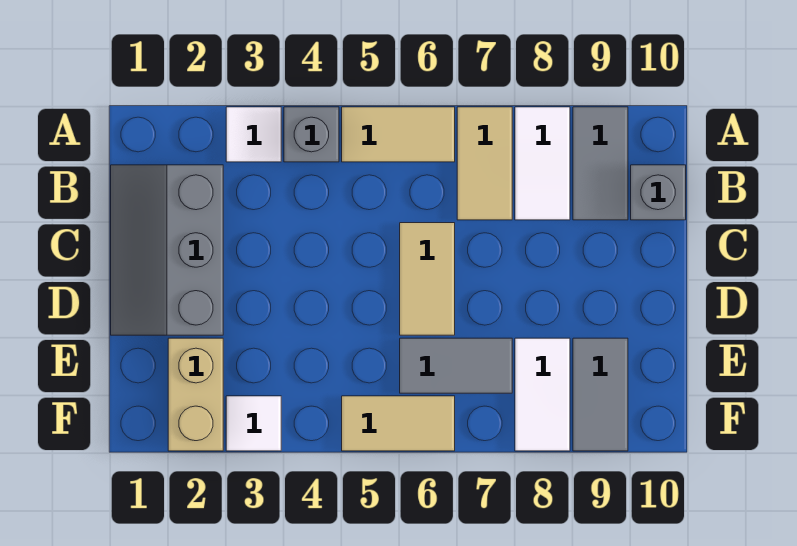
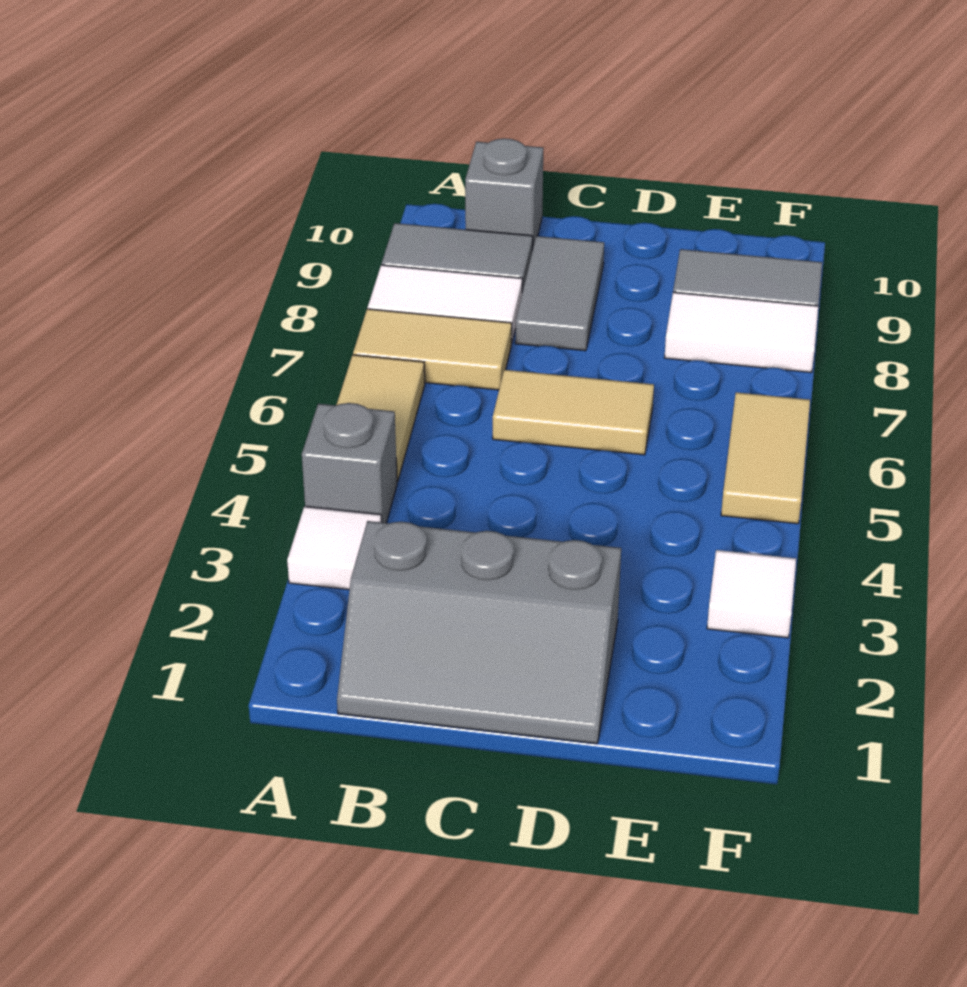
tan brick E2:F2 level 1 -> none
grey tile E6:E7 level 1 -> grey tile C8:C9 level 1

